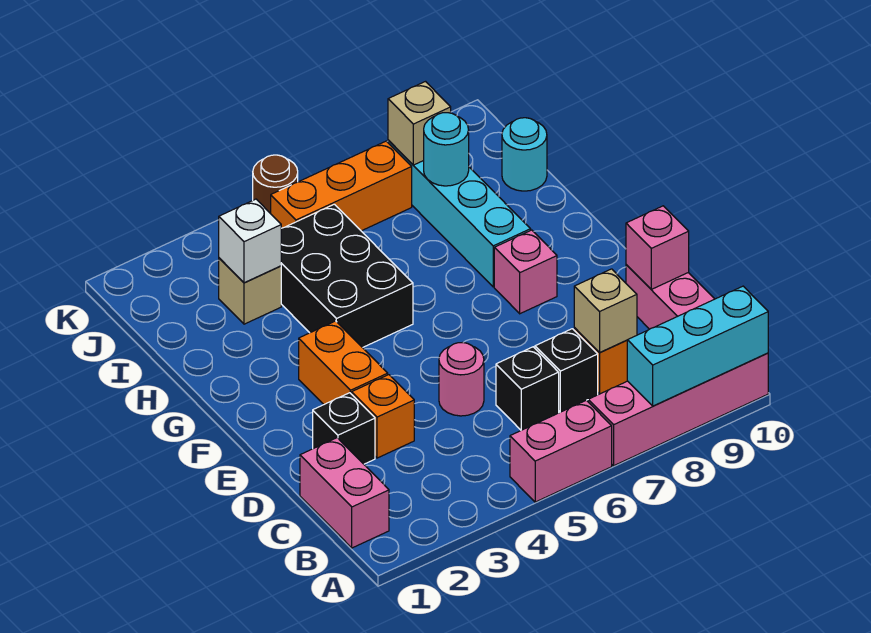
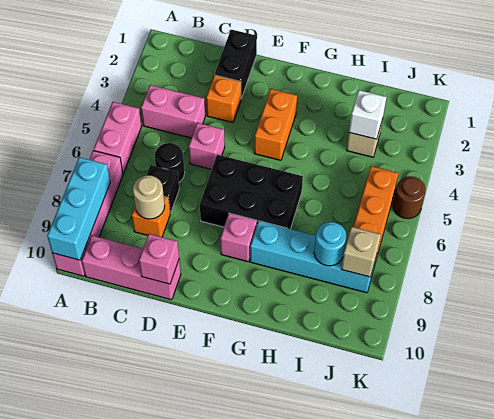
pink brick B1:C1 level 1 -> pink brick B4:C4 level 1
black brick C6 level 1 -> black round brick C6 level 1
tan brick C8 level 2 -> tan round brick C8 level 2
black brick D2 level 1 -> black brick D1:D2 level 1
pink round brick D5 level 1 -> pink brick D5 level 1
orange brick E3:F3 level 1 -> orange brick F3:F4 level 1
black brick G4:I5 level 1 -> black brick E6:G7 level 1
cyan round brick I10 level 1 -> none

